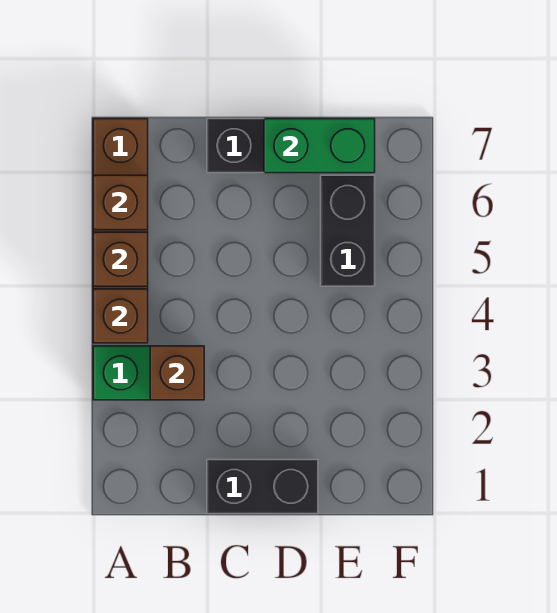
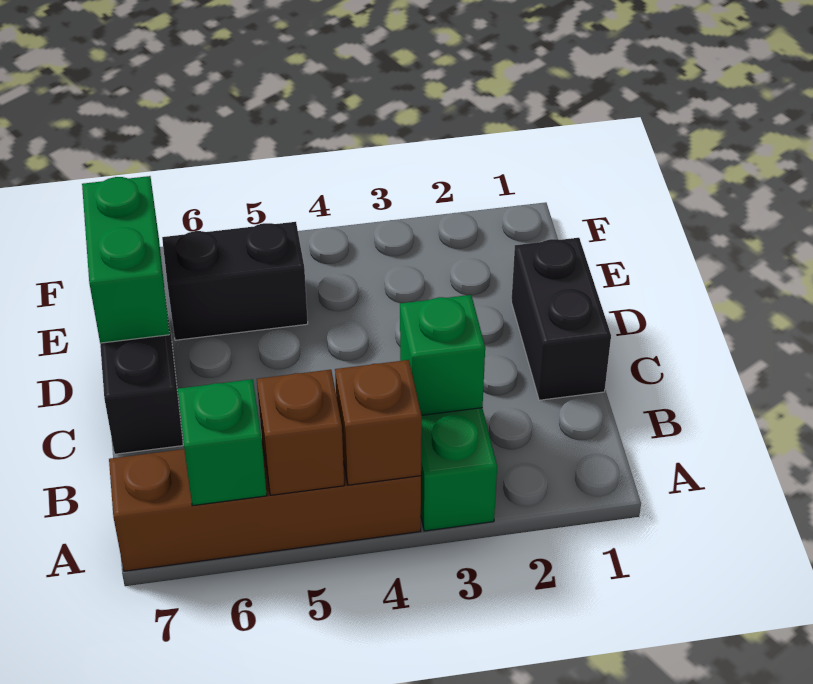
brown brick A6 level 2 -> green brick A6 level 2
brown brick B3 level 2 -> green brick B3 level 2

